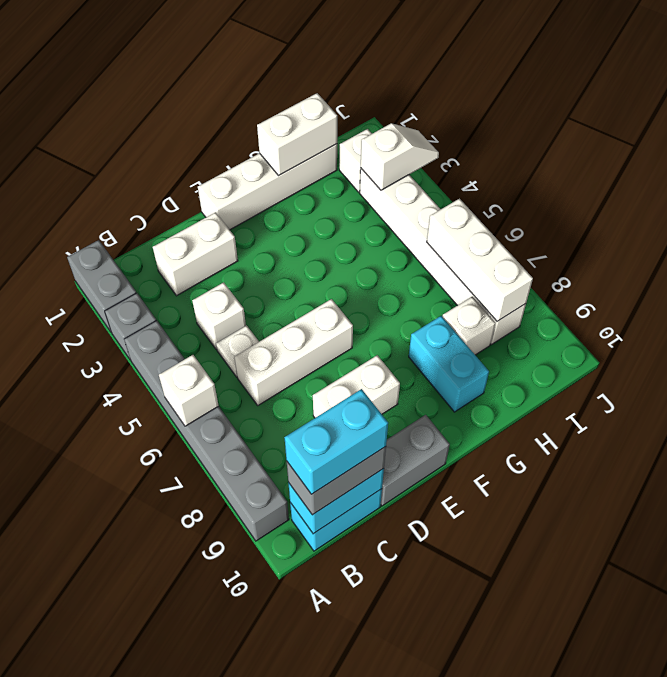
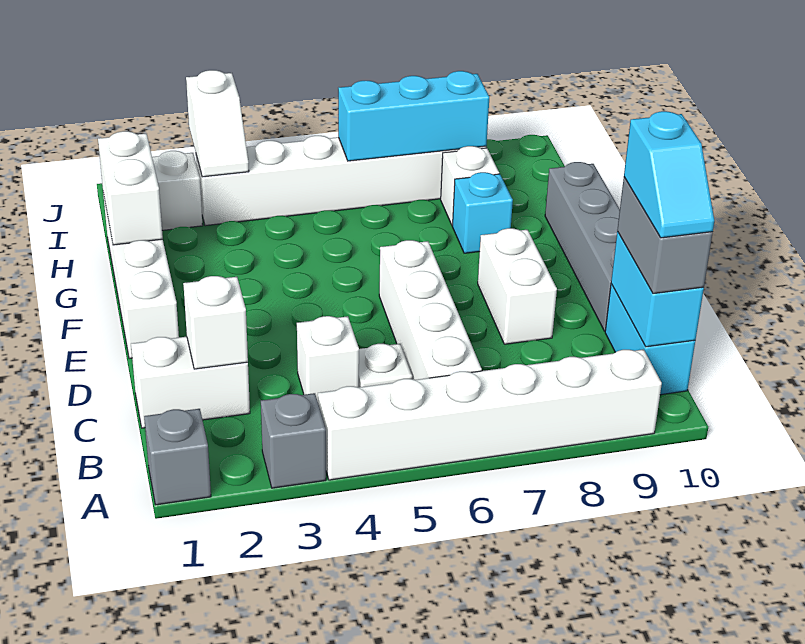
grey brick A1:A2 level 1 -> grey brick A1 level 1
grey brick A4:A9 level 1 -> white brick A4:A9 level 1
white brick A6 level 2 -> white brick C2 level 2
cyan brick B10:C10 level 4 -> cyan slope B10:C10 level 4 top C
white brick C2:D2 level 1 -> white brick C1:C2 level 1
white brick C6:E6 level 1 -> white brick B6:E6 level 1
grey brick D10:E10 level 1 -> grey brick D10:G10 level 1
cyan brick G8:G9 level 1 -> cyan brick G8 level 1
white slope I3:J3 level 2 top I -> white slope I3:J3 level 2 top J
white brick I6:I8 level 2 -> cyan brick I6:I8 level 2

